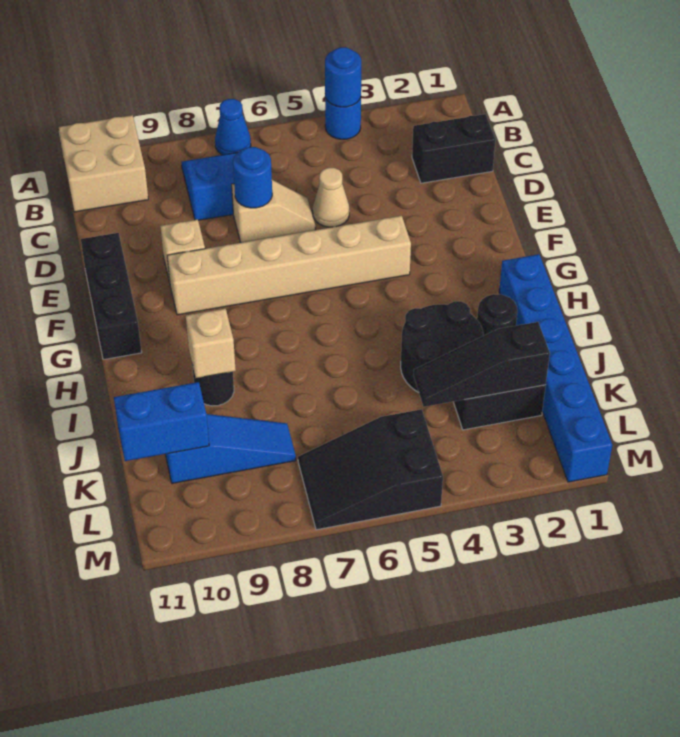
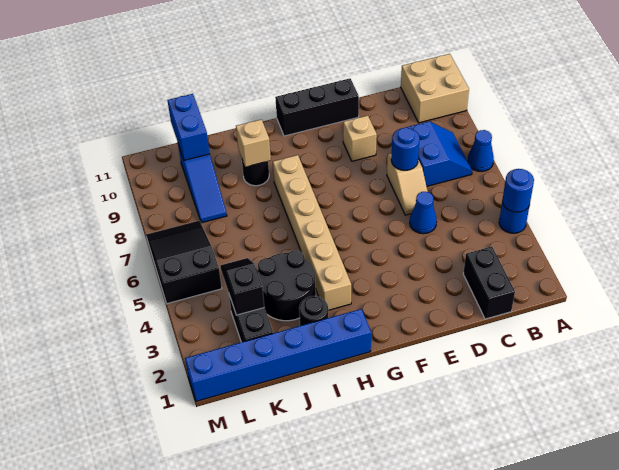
tan cone D5 level 1 -> blue cone D5 level 1
tan brick F4:F9 level 1 -> tan brick H3:H8 level 1
black slope K2:K4 level 2 top 2 -> black slope K3:K4 level 2 top 3

